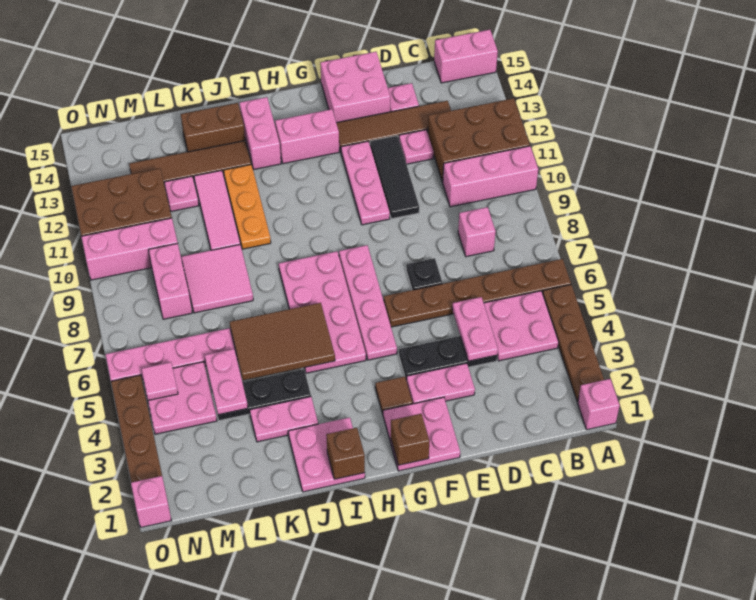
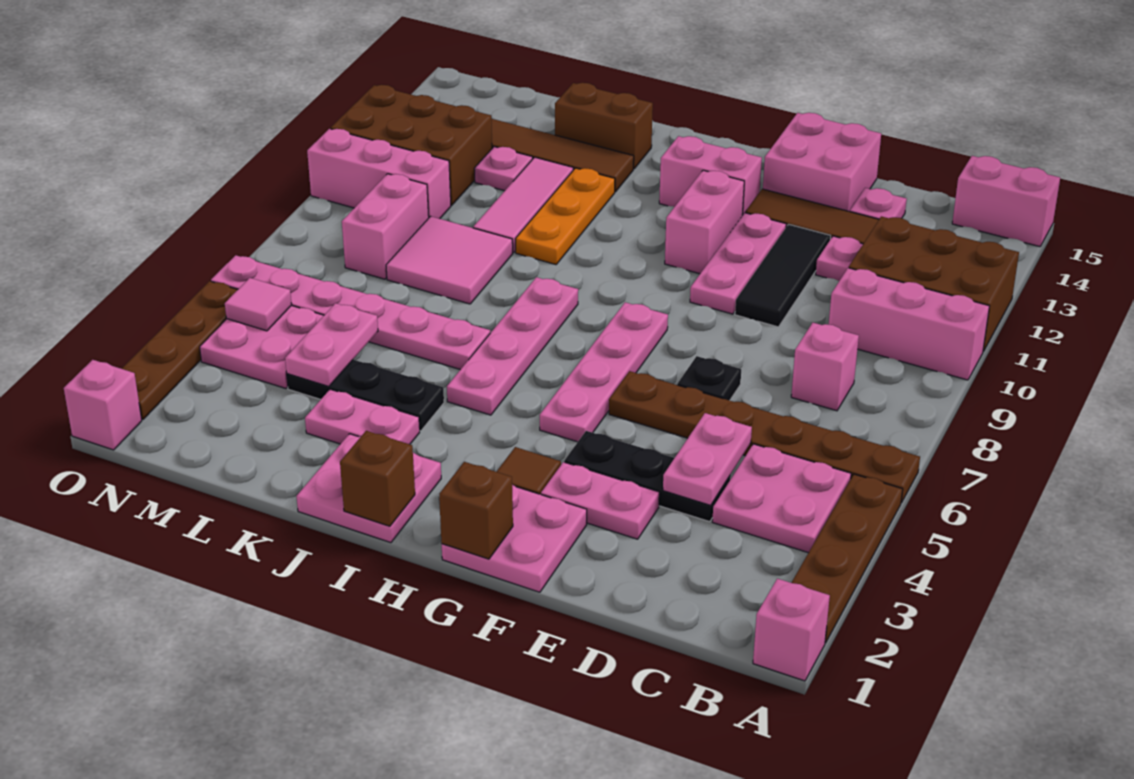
pink plate H5:I8 level 1 -> pink plate I5:I8 level 1
brown tile I5:K6 level 2 -> none
pink brick I13:I14 level 1 -> pink brick G11:G12 level 1

